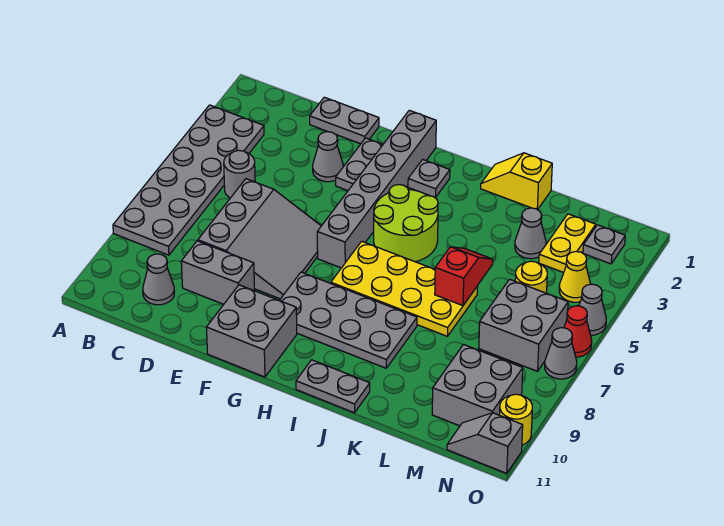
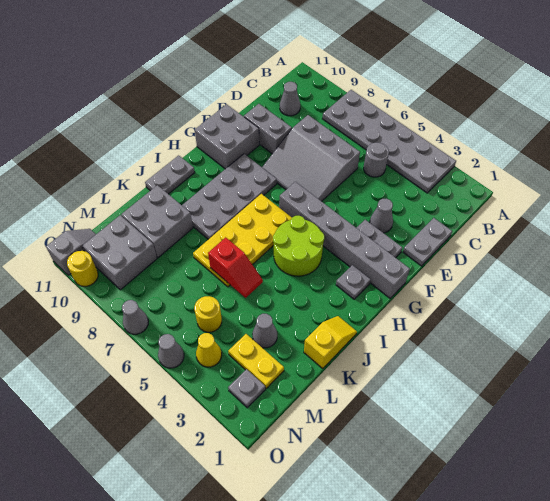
grey brick D9:E9 level 1 -> grey brick E9:E10 level 1
grey brick M6:N7 level 1 -> grey brick K9:L10 level 1
red cone O6 level 1 -> none

